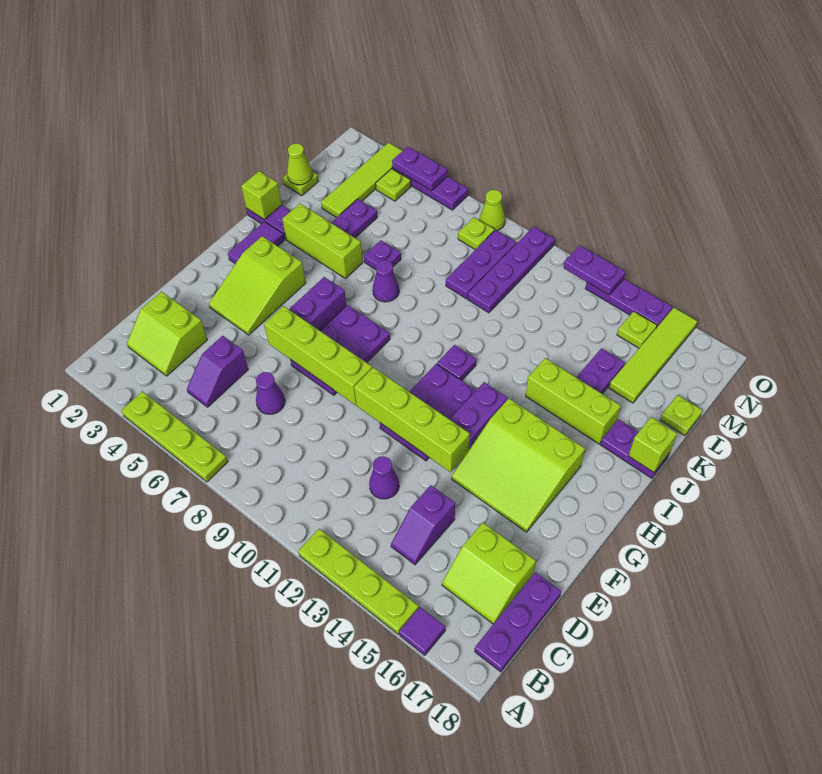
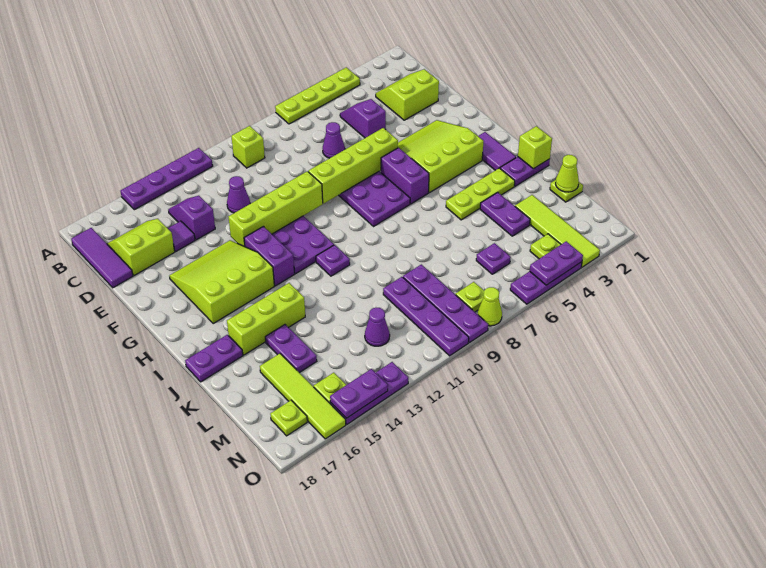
lime plate A12:A15 level 1 -> purple plate A12:A15 level 1
purple tile A16 level 1 -> purple tile D15 level 1
purple plate B18:D18 level 1 -> purple tile B18:D18 level 1
lime slope F3:H4 level 1 top H -> lime slope F3:H5 level 1 top H
lime brick J3:J5 level 1 -> lime plate J3:J5 level 1
purple cone J7 level 1 -> purple cone M12 level 1
lime brick J18 level 2 -> lime brick B10 level 1
purple plate K6 level 1 -> purple plate M6 level 1
purple plate L9:N9 level 1 -> purple plate L9:O9 level 1
lime plate L18 level 1 -> lime plate N17 level 1
purple plate O12:O13 level 2 -> purple plate O14:O15 level 2

